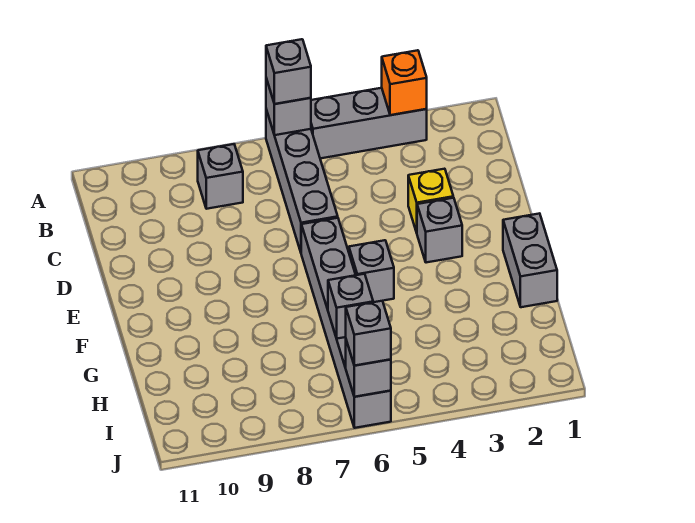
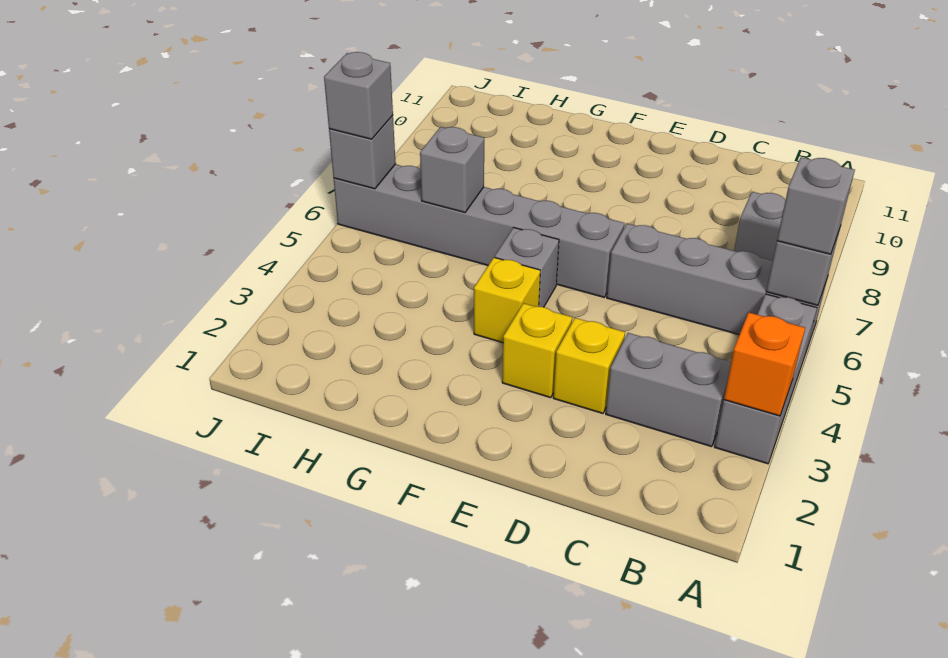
grey brick E3 level 1 -> yellow brick E3 level 1
grey brick F1:G1 level 1 -> grey brick B3:C3 level 1
none -> yellow brick F4 level 1

